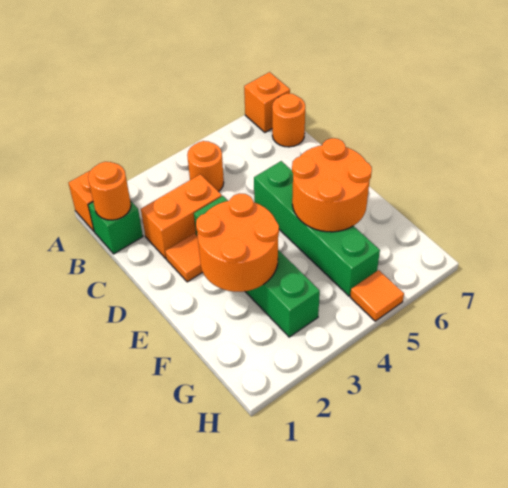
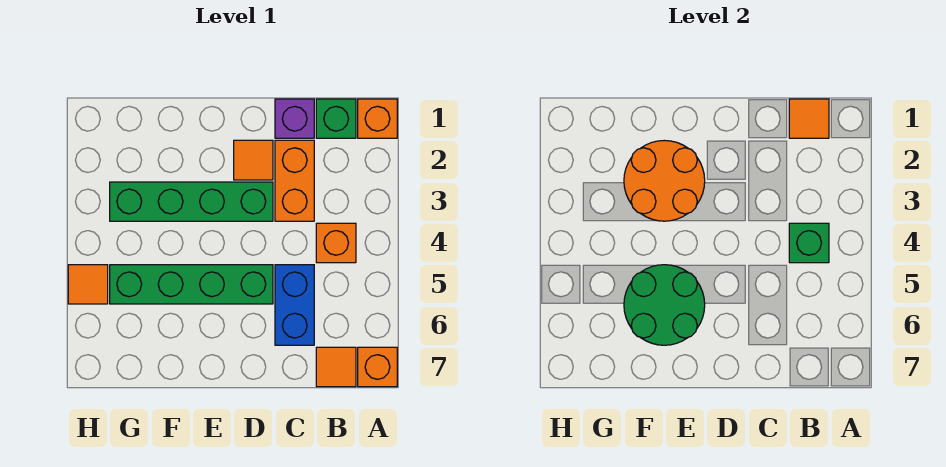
orange round brick B1 level 2 -> orange tile B1 level 2
orange round brick B4 level 1 -> orange brick B4 level 1
none -> green brick B4 level 2
orange round brick B7 level 1 -> orange tile B7 level 1
none -> purple brick C1 level 1
none -> blue brick C5:C6 level 1
orange round brick E5:F6 level 2 -> green round brick E5:F6 level 2

